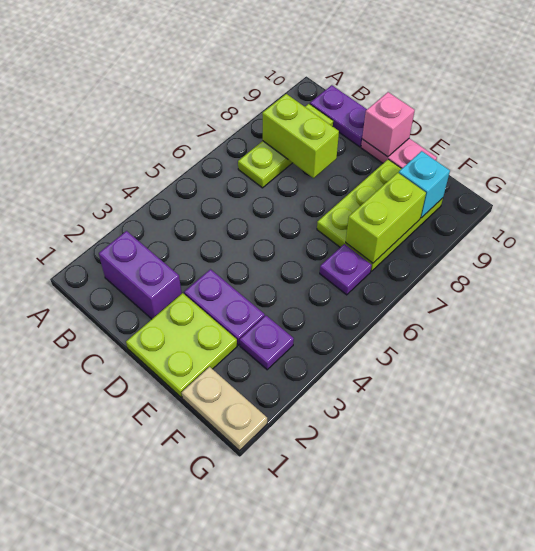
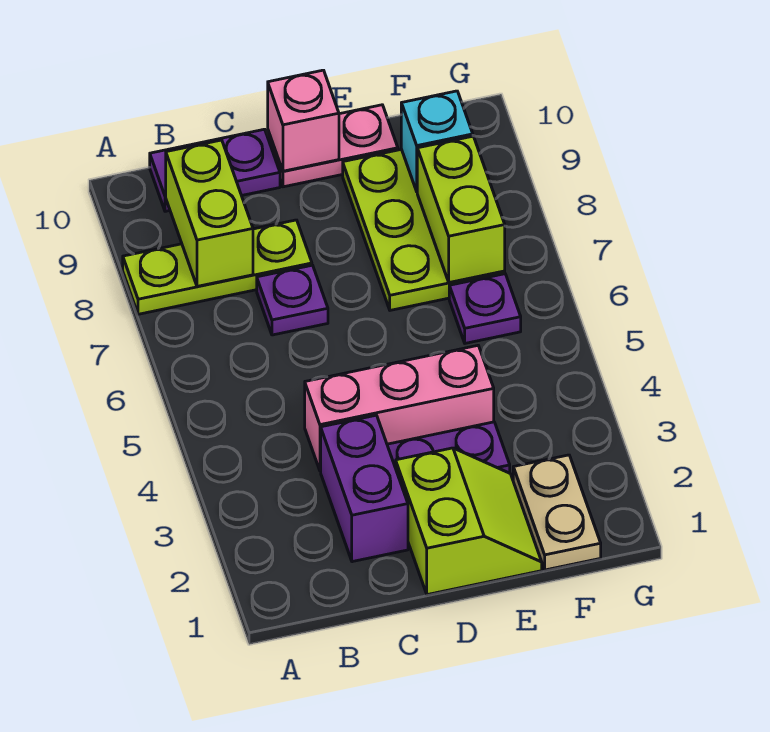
purple brick B2:C2 level 1 -> purple brick C2:C3 level 1
lime plate B7:B9 level 1 -> lime plate A8:C8 level 1
lime brick B8:C8 level 2 -> lime brick B8:B9 level 2
none -> pink brick C4:E4 level 1
lime plate D1:E2 level 1 -> lime slope D1:E2 level 1 top D
tan plate F1:G1 level 1 -> tan plate F1:F2 level 1
purple plate F3 level 1 -> purple plate C7 level 1

